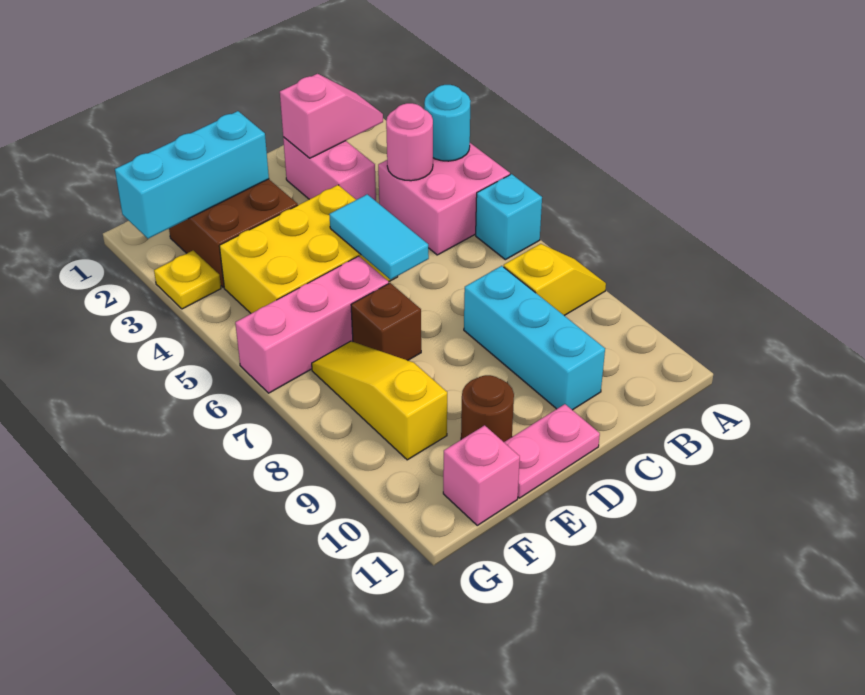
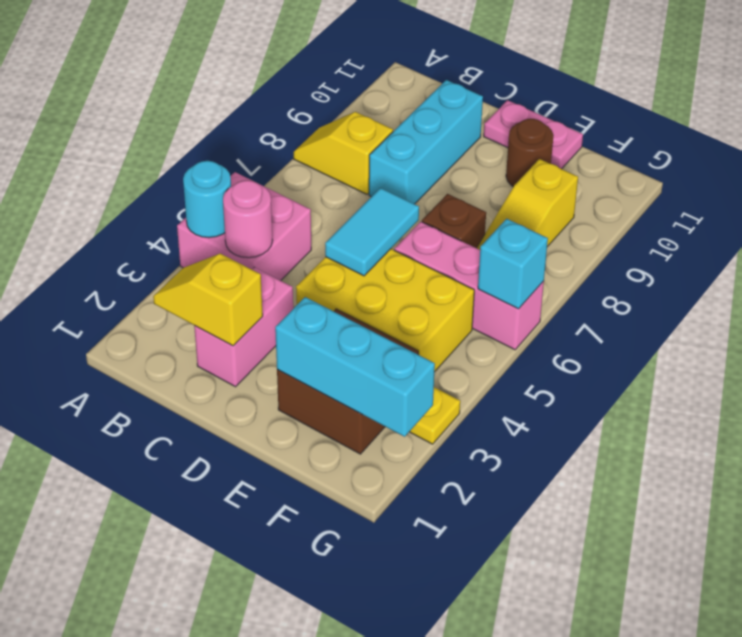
cyan brick A6 level 1 -> cyan brick G6 level 2
pink slope B2:C2 level 2 top C -> yellow slope B2:C2 level 2 top C
pink brick F11 level 1 -> none

